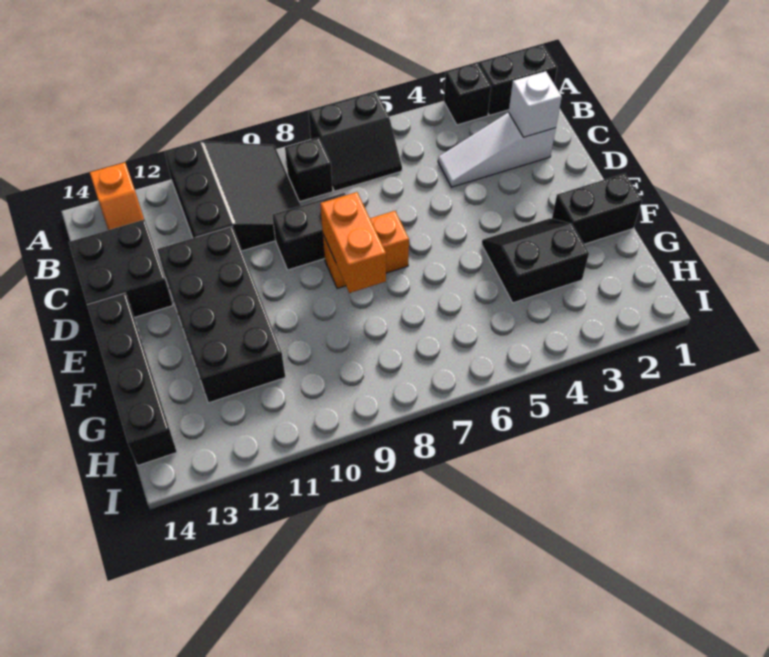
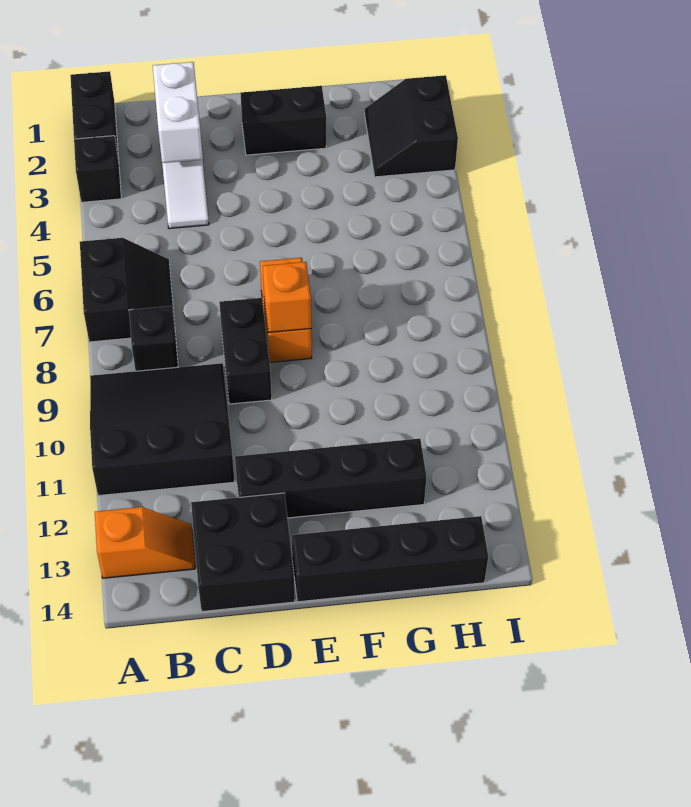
white brick C2 level 2 -> white brick C2:C3 level 2
black brick D11:G12 level 1 -> black brick D12:G12 level 1
orange brick E8:F8 level 2 -> orange brick E8 level 2
black brick F1:F2 level 1 -> black brick E2:F2 level 1
black slope F3:G4 level 1 top G -> black slope H2:I3 level 1 top I

